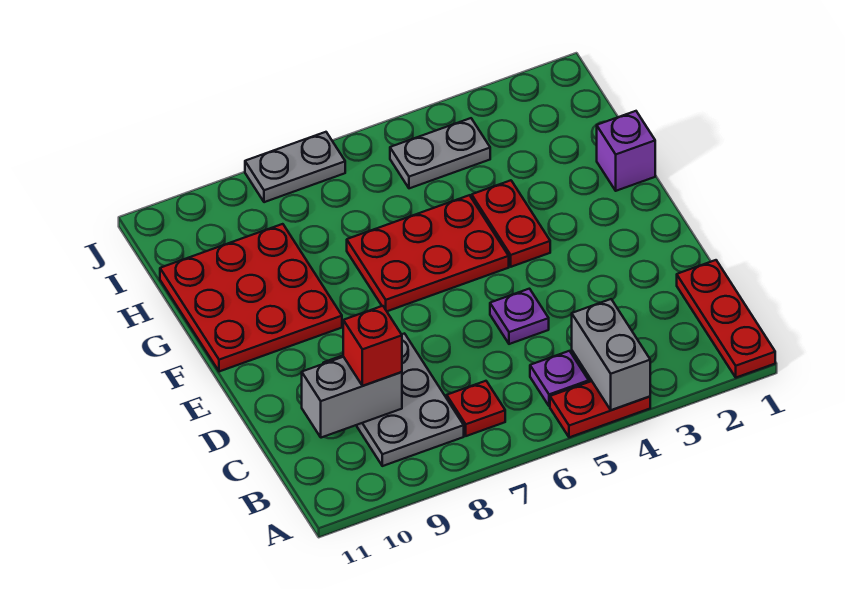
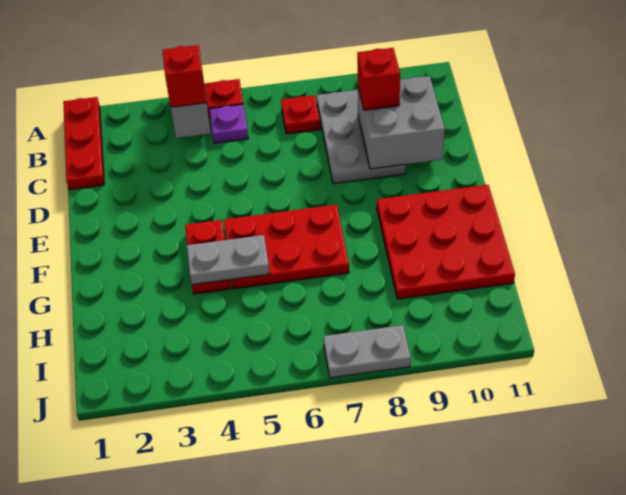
none -> red brick B4 level 3
grey brick C9:C10 level 2 -> grey brick C9:D10 level 2
purple plate D5 level 1 -> none
purple brick G1 level 1 -> none
grey plate I4:I5 level 1 -> grey plate G4:G5 level 2

